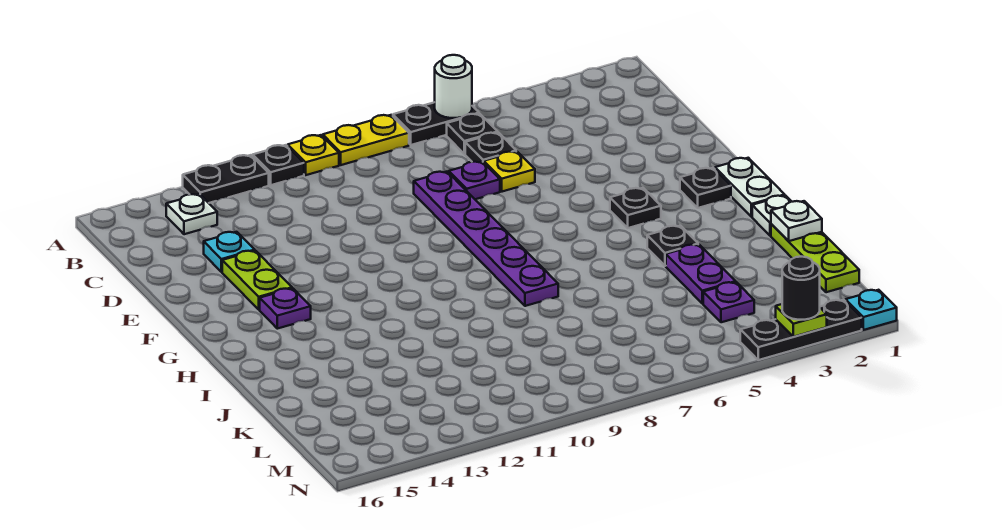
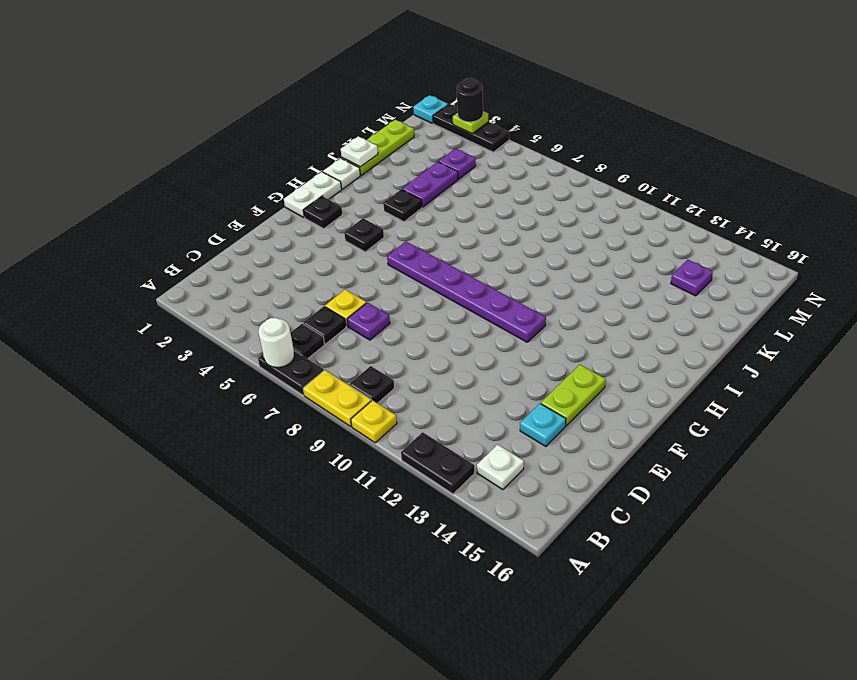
black plate A11 level 1 -> black plate B9 level 1
purple plate D8:I8 level 1 -> purple plate G6:G11 level 1
purple plate G14 level 1 -> purple plate L14 level 1

